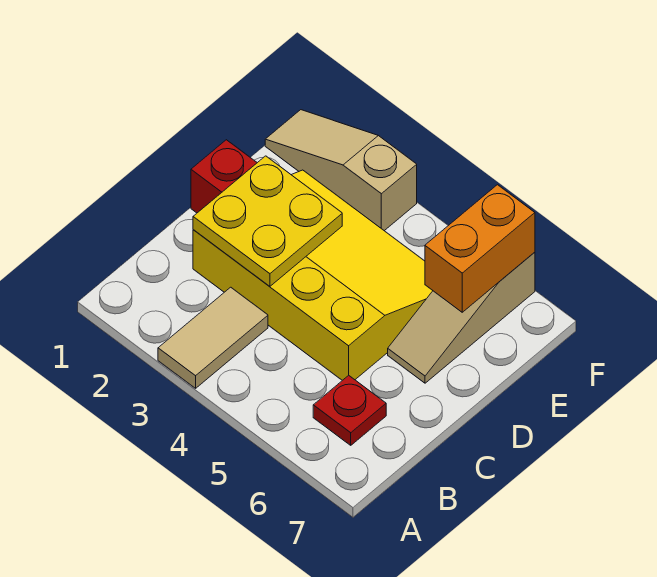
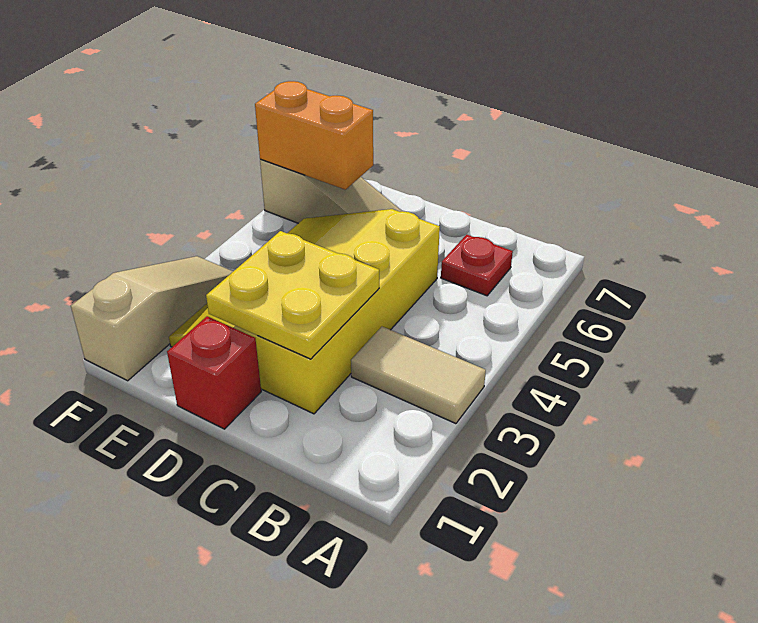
tan slope F1:F3 level 1 top 3 -> tan slope F1:F3 level 1 top 1

